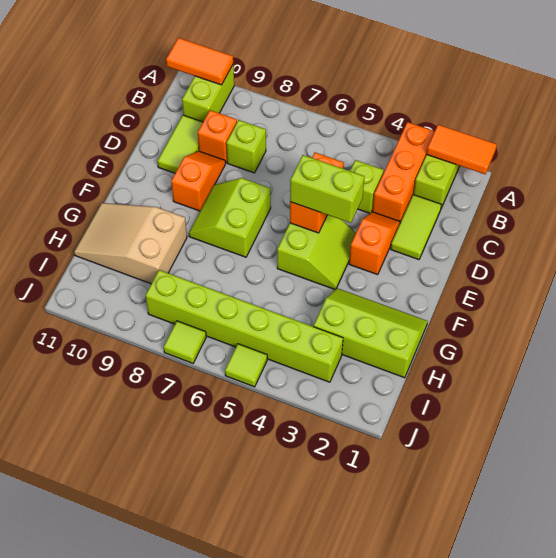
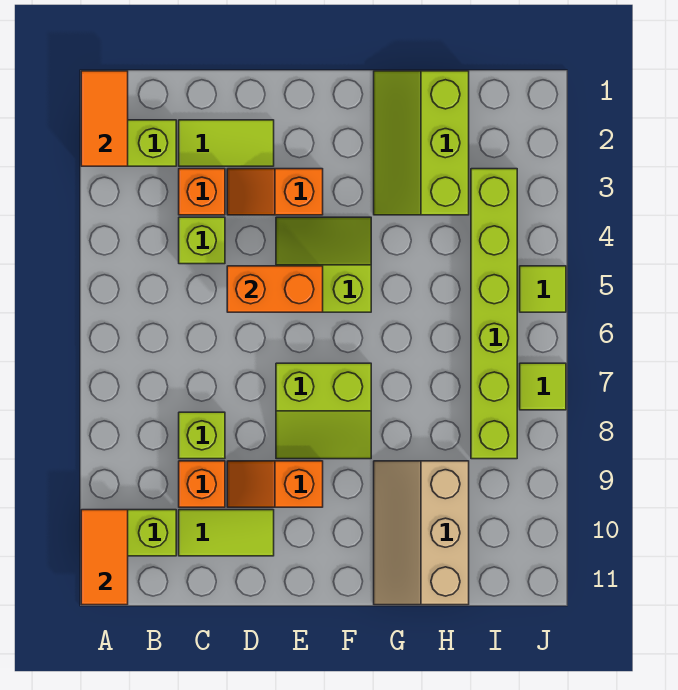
orange brick A3:C3 level 1 -> orange brick C3 level 1
lime brick E4:E5 level 3 -> none
tan slope G9:H11 level 1 top 9 -> tan slope G9:H11 level 1 top H

